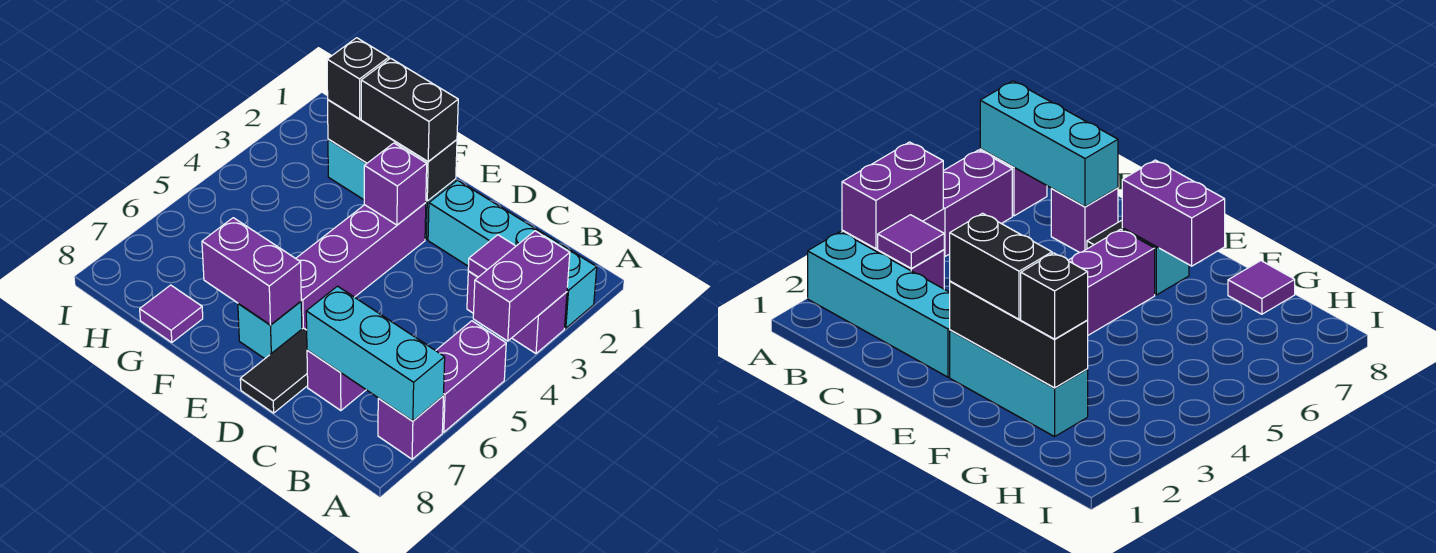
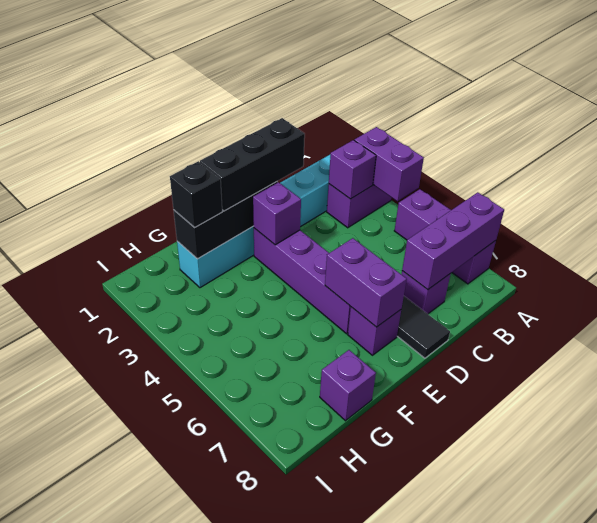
cyan brick A7:C7 level 2 -> purple brick A7:C7 level 2
purple tile B3 level 2 -> purple brick B3 level 2
black brick E2:F2 level 3 -> black brick D2:F2 level 3
cyan brick E7 level 1 -> purple brick E7 level 1
purple brick E7:F7 level 2 -> purple brick E6:E7 level 2
purple tile G8 level 1 -> purple brick G8 level 1

